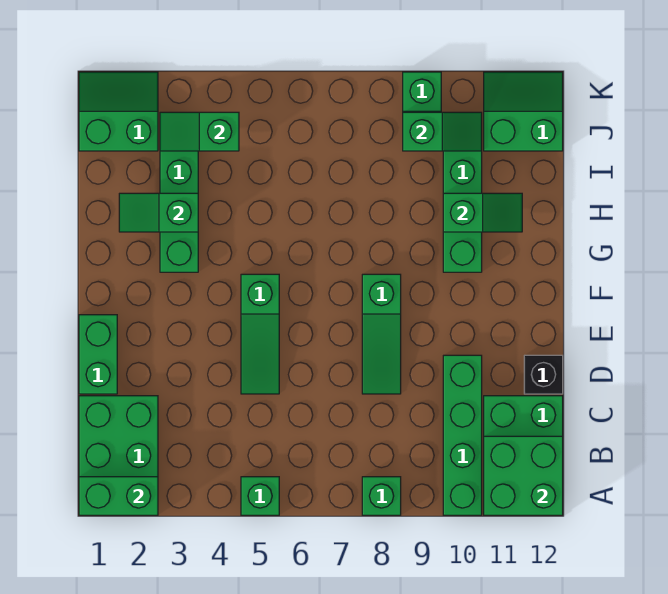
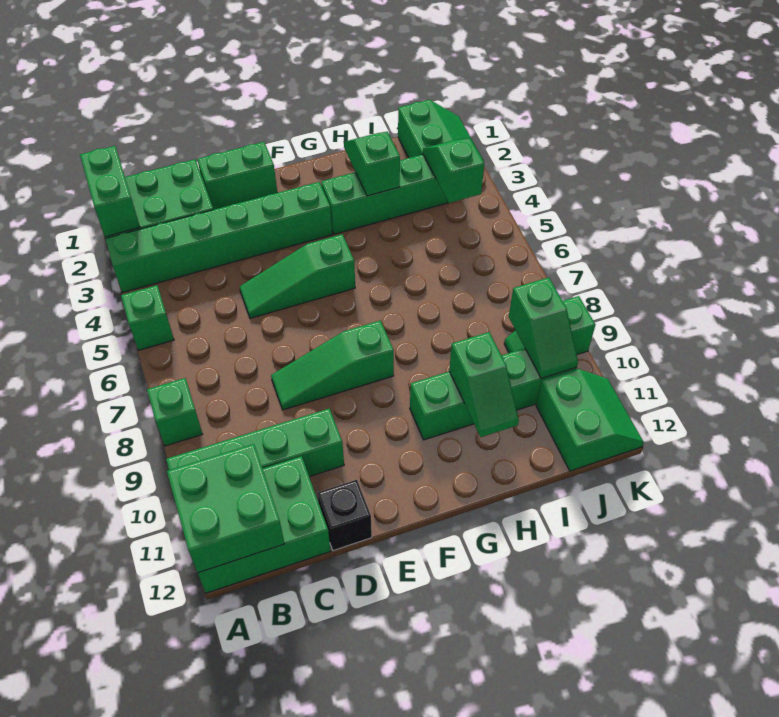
none -> green brick A3:F3 level 1

